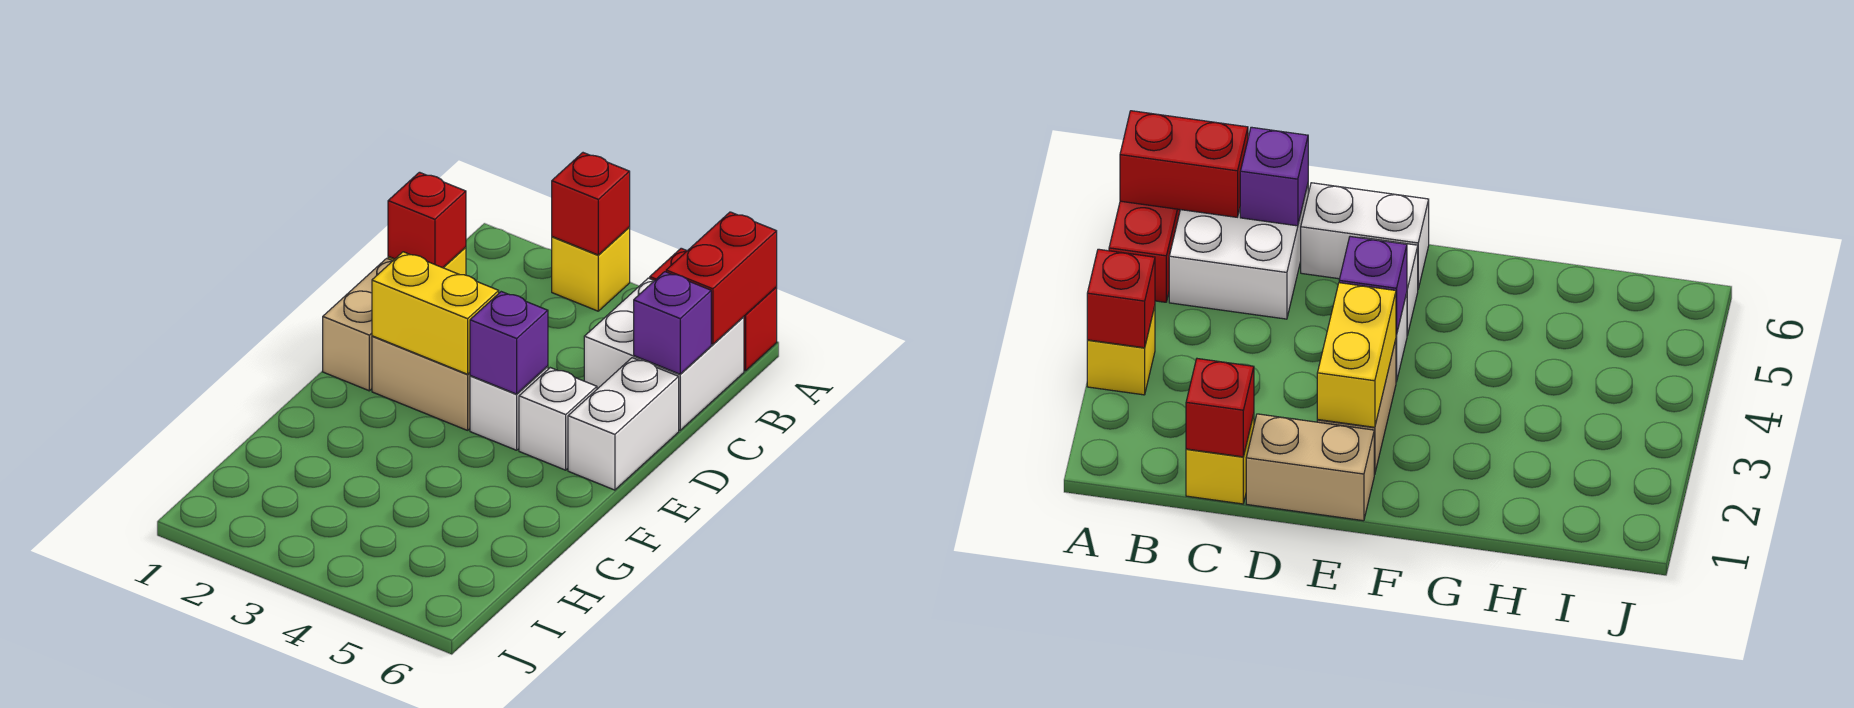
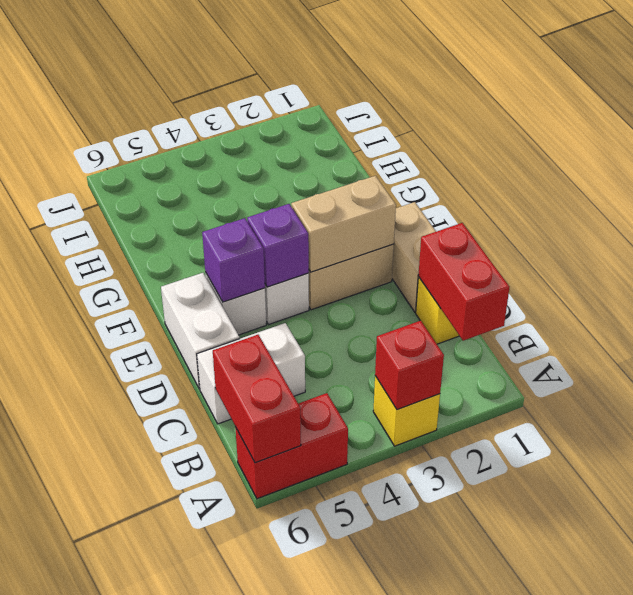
white brick B5:C6 level 1 -> white brick C5:C6 level 1
red brick C1 level 2 -> red brick B1:C1 level 2
purple brick C6 level 2 -> purple brick E5 level 2
yellow brick E2:E3 level 2 -> tan brick E2:E3 level 2

